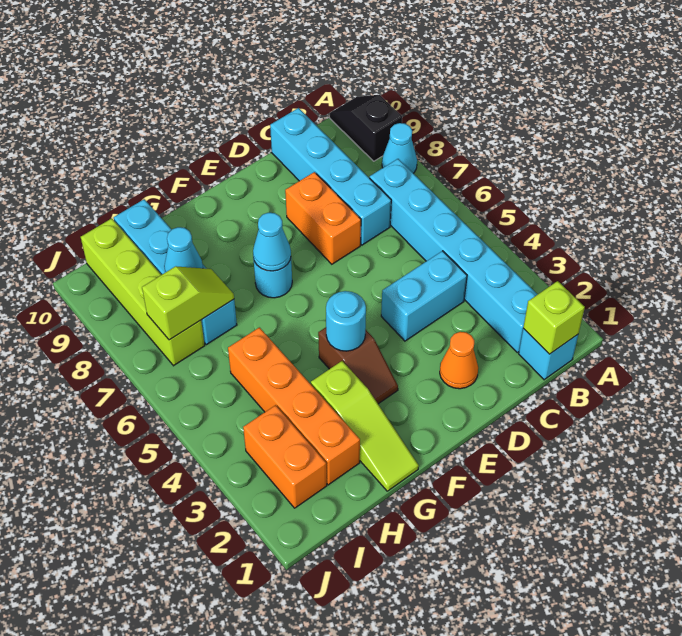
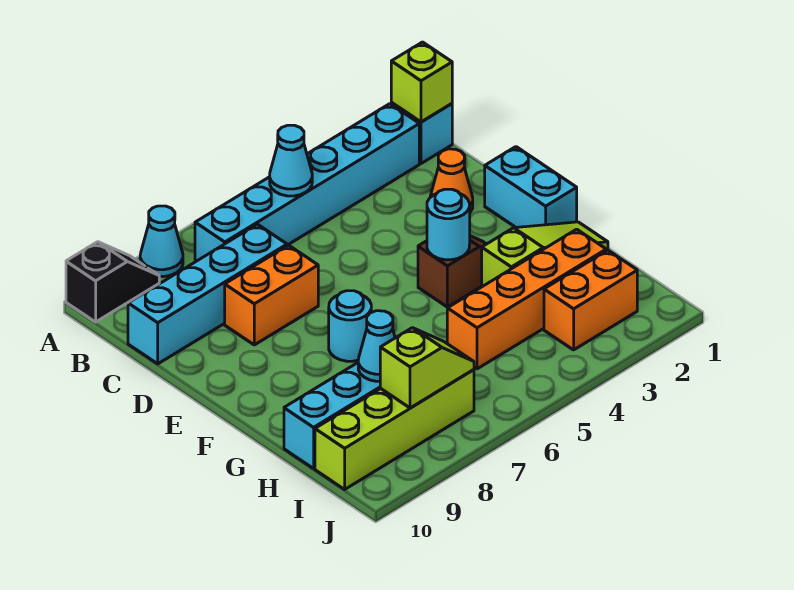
black slope A9:A10 level 1 top 9 -> black slope A9:A10 level 1 top 10
cyan brick C4:D4 level 1 -> cyan brick E1:F1 level 1
cyan cone F7 level 2 -> cyan cone B5 level 2
lime slope H7:I7 level 2 top I -> lime slope I7:I8 level 2 top 8

